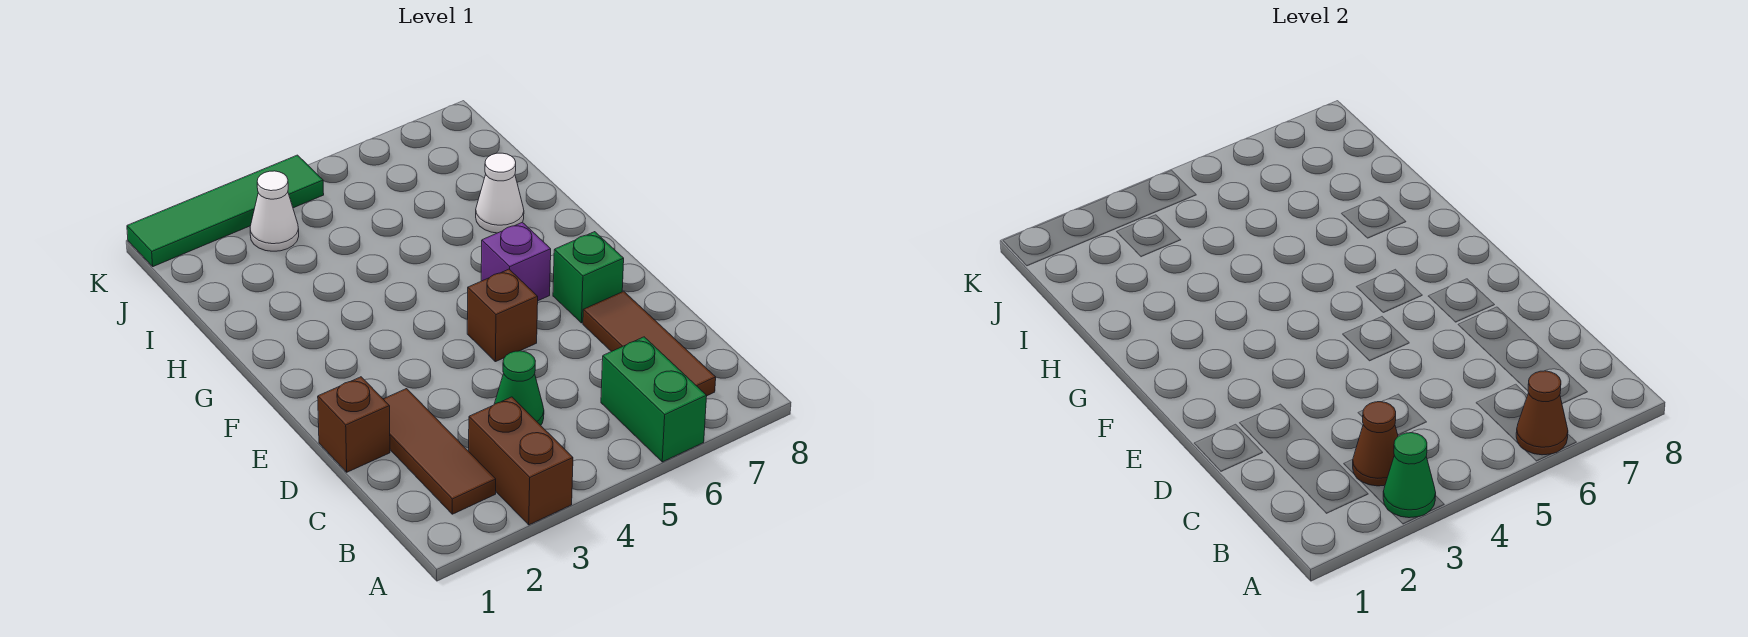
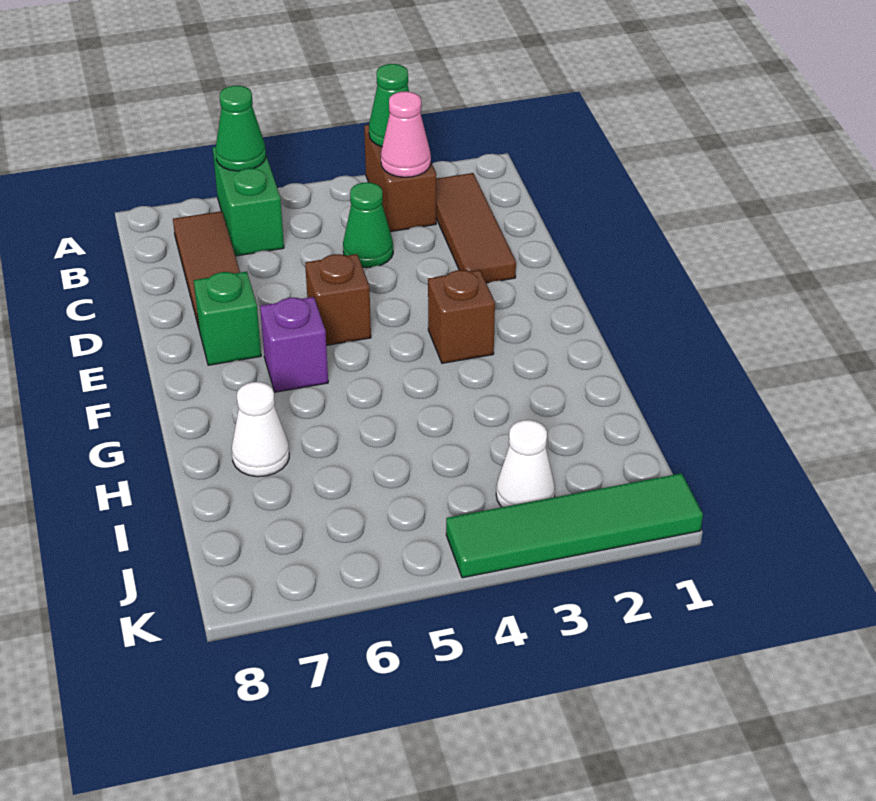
brown cone A6 level 2 -> green cone A6 level 2
brown cone B3 level 2 -> pink cone B3 level 2
brown brick D1 level 1 -> brown brick F3 level 1

